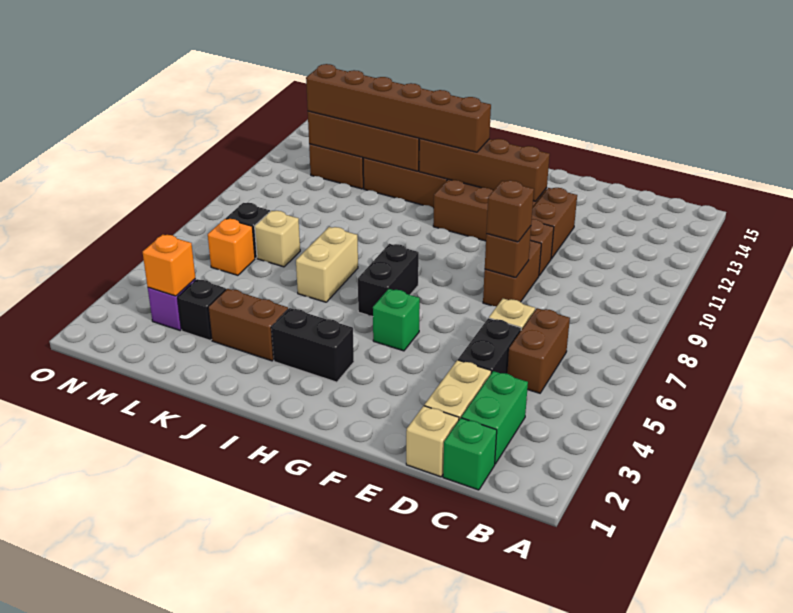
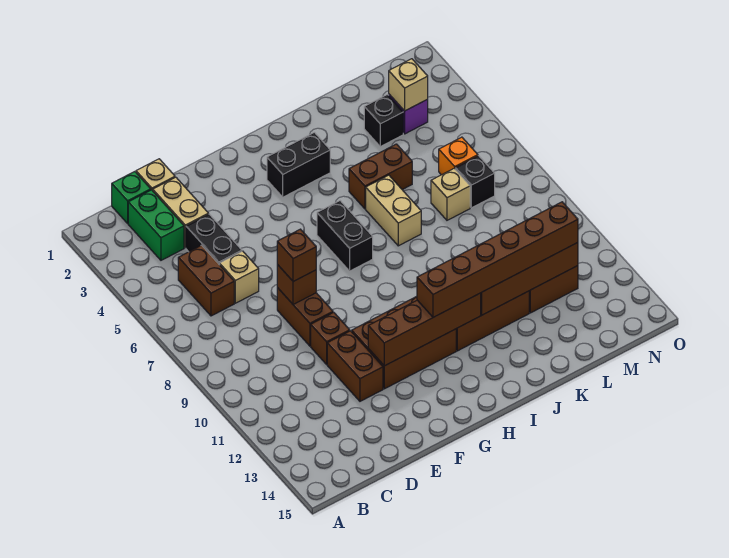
green brick G5 level 1 -> none
brown brick J3:K3 level 1 -> brown brick J5:K5 level 1
orange brick M3 level 2 -> tan brick M3 level 2

